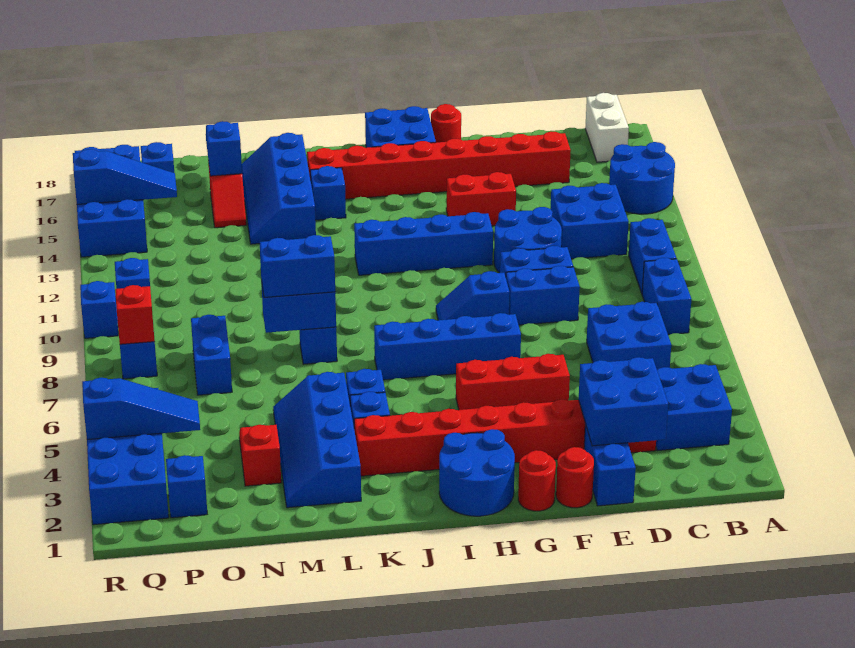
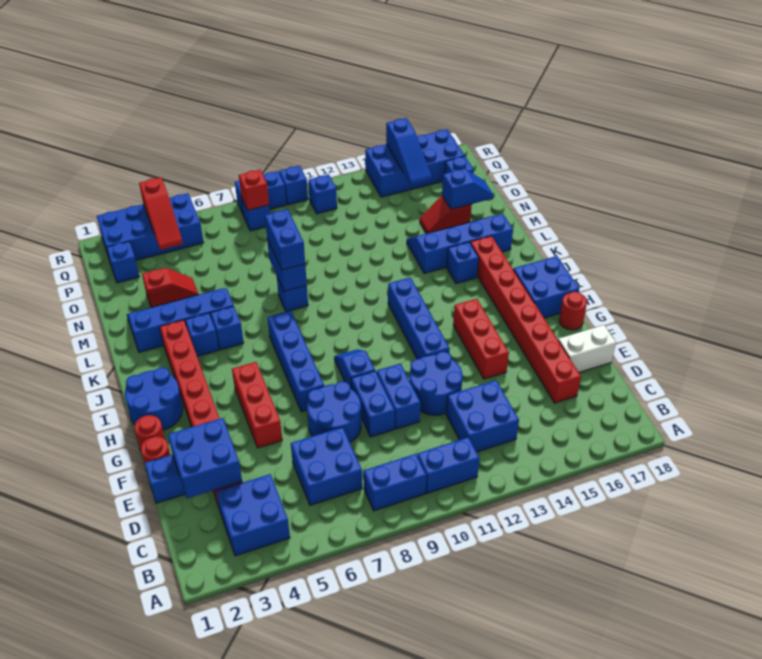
blue round brick A14:B15 level 1 -> blue round brick E7:F8 level 1
white brick B17:B18 level 1 -> white brick E17:E18 level 1
red brick F14:G14 level 1 -> red brick F14:H14 level 1
blue brick O7:O8 level 1 -> blue brick R8:R9 level 1
blue slope P4:R4 level 2 top R -> red slope P4:R4 level 2 top R

